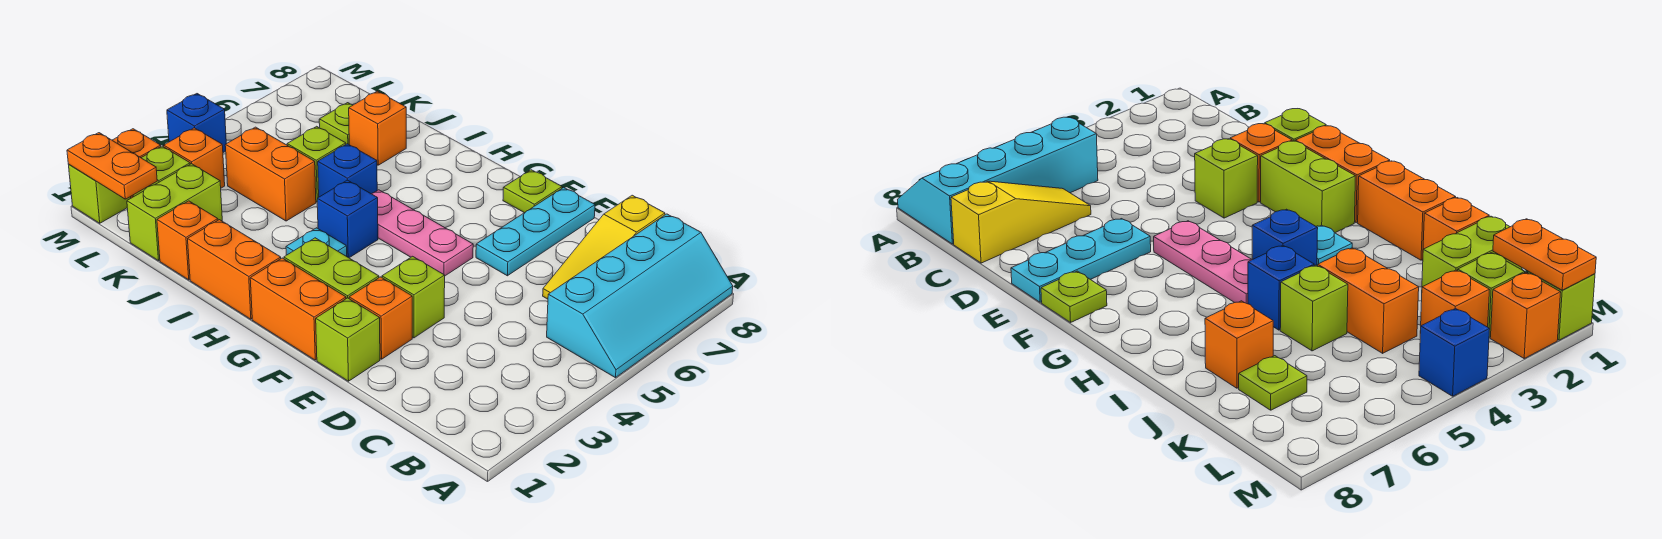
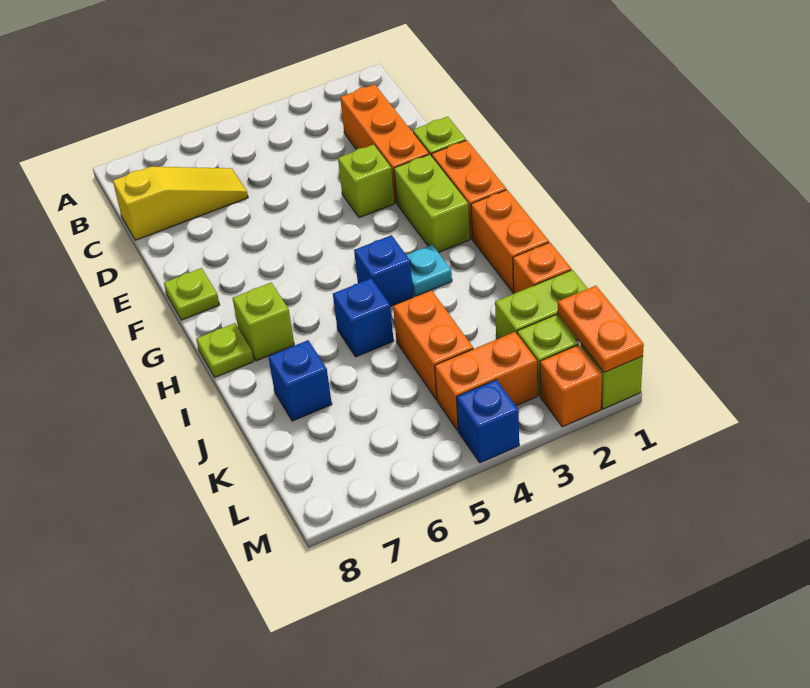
cyan slope A5:B8 level 1 top B -> none
orange brick E2 level 1 -> orange brick C2:E2 level 1
cyan plate E6:E8 level 1 -> none
pink plate F5:H5 level 1 -> none
lime brick J5 level 1 -> lime brick H7 level 1
orange brick J7 level 1 -> blue brick J7 level 1
lime plate K7 level 1 -> lime plate H8 level 1
orange brick L3 level 1 -> orange brick L3:L4 level 1

